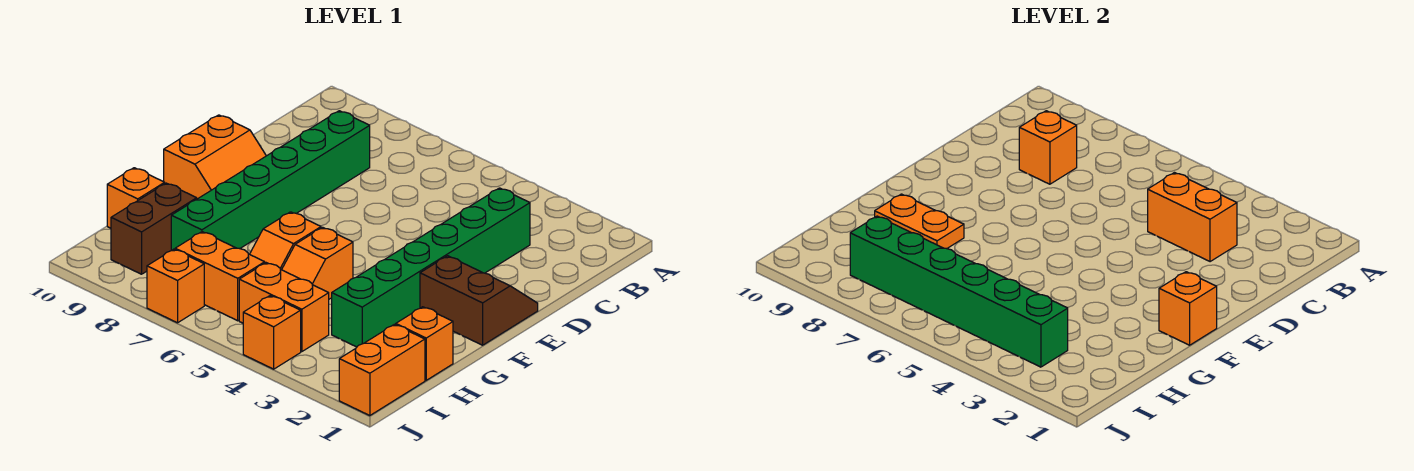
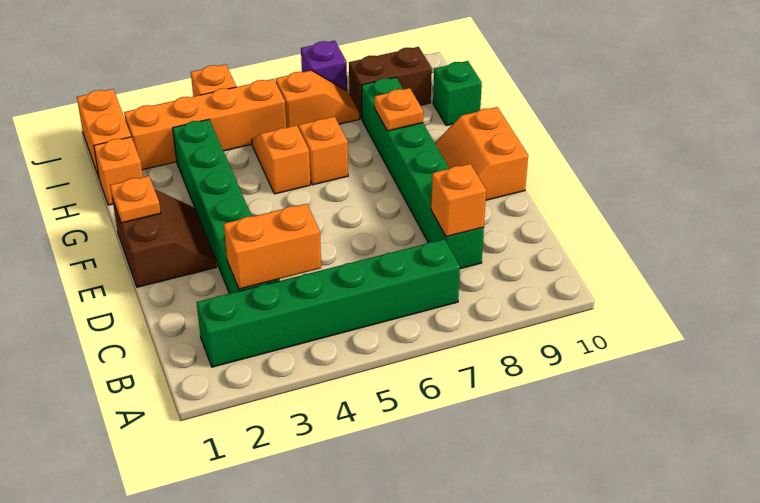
brown slope E1:F2 level 1 top F -> brown slope E1:F2 level 1 top 1
orange brick F1 level 2 -> orange plate F1 level 2
orange plate G8:G9 level 2 -> orange plate G8 level 2
brown brick H9:I9 level 1 -> brown brick I8:I9 level 1
orange brick H10 level 1 -> green brick H10 level 1
green brick I3:I8 level 2 -> green brick B2:B7 level 1
orange brick I4:I5 level 1 -> orange brick I2:I5 level 1
orange brick I6:I7 level 1 -> orange slope I6:I7 level 1 top 6
orange brick J7 level 1 -> purple brick J7 level 1

